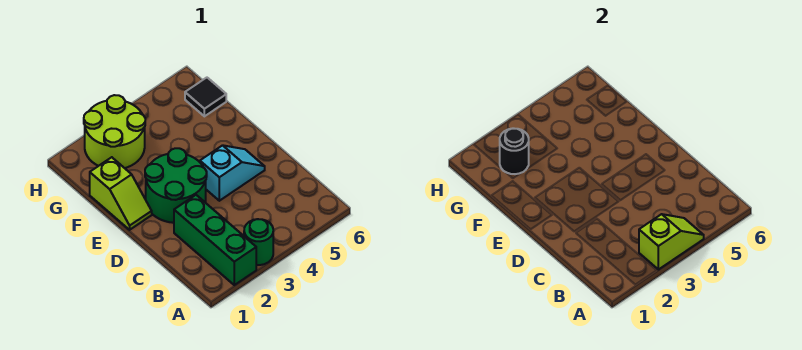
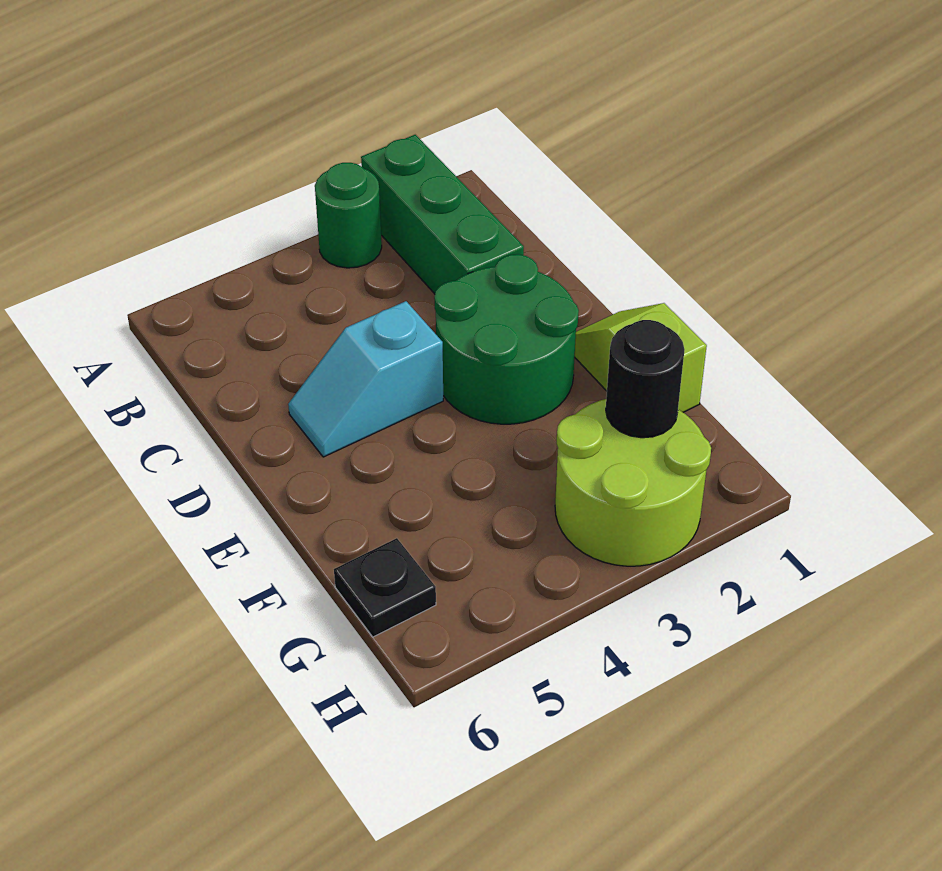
lime slope A3:A4 level 2 top 3 -> none
black tile G6 level 1 -> black plate G6 level 1

